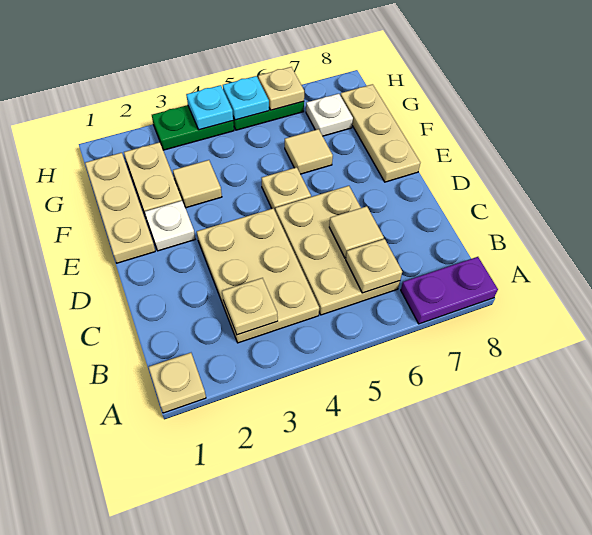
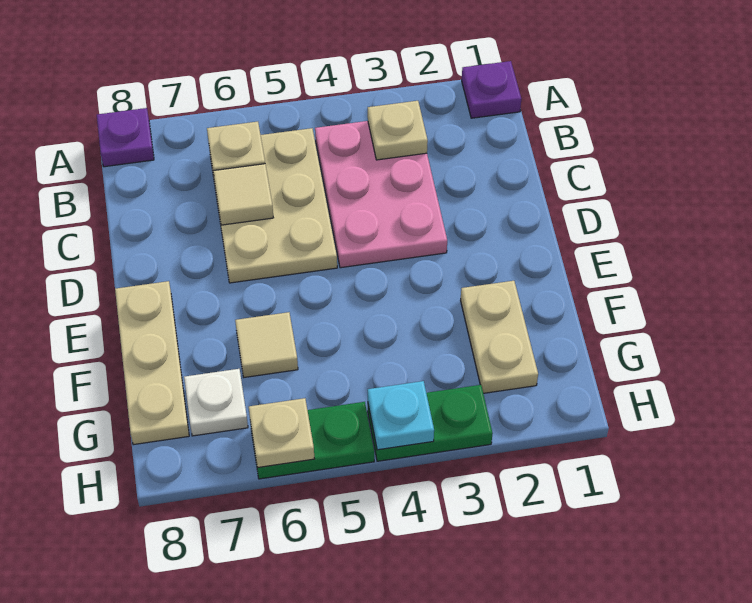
tan plate A1 level 1 -> purple plate A1 level 1
purple plate A7:A8 level 1 -> purple plate A8 level 1
tan plate B3:D4 level 1 -> pink plate B3:D4 level 1
tan plate E1:G1 level 1 -> none
white plate E2 level 1 -> none
tan plate E5 level 1 -> none
tan tile F3 level 1 -> none
cyan plate H5 level 2 -> none

